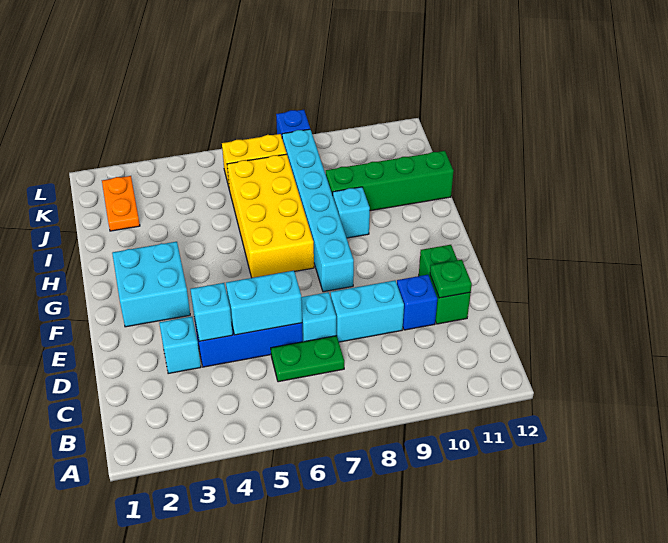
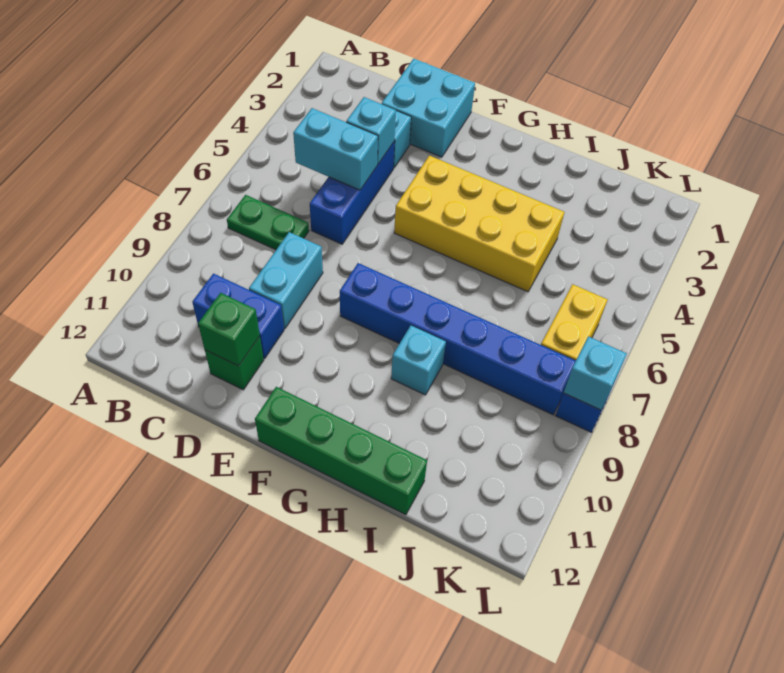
green plate C6:C7 level 1 -> green plate B7:C7 level 1
cyan brick D5:D6 level 2 -> cyan brick C5:D5 level 2
cyan brick D7 level 1 -> cyan brick L8 level 2
blue brick D10 level 1 -> blue brick C10:D10 level 1
green brick D11:E11 level 1 -> green brick D11 level 1
green plate D11 level 2 -> green brick D11 level 2
cyan brick F2:G3 level 1 -> cyan brick D1:E2 level 1
cyan brick F8:K8 level 1 -> blue brick F8:K8 level 1
yellow brick G6:J7 level 1 -> yellow brick F4:I5 level 1
green brick I9:I12 level 1 -> green brick F12:I12 level 1
orange plate J2:K2 level 1 -> none

